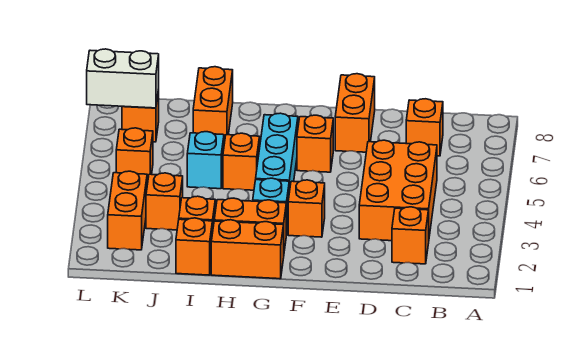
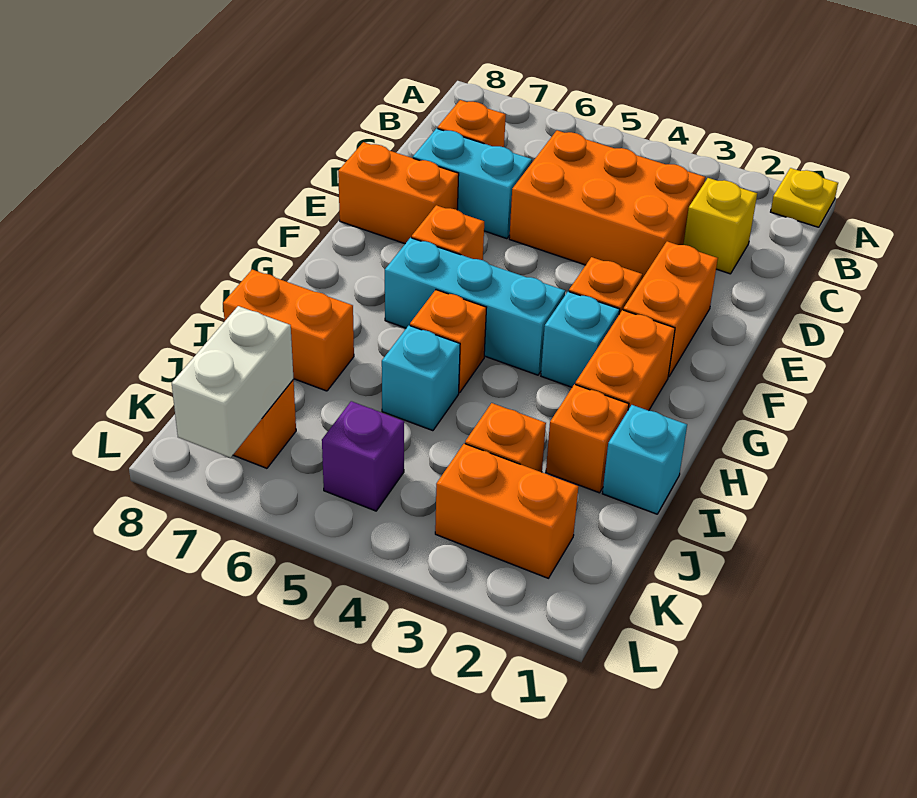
none -> yellow plate A1 level 1
orange brick C2 level 1 -> yellow brick C2 level 1
none -> cyan brick D6:D7 level 1
orange brick G1:H1 level 1 -> orange brick E2:F2 level 1
orange brick I1 level 1 -> cyan brick I1 level 1
orange brick K5 level 1 -> purple brick K5 level 1

